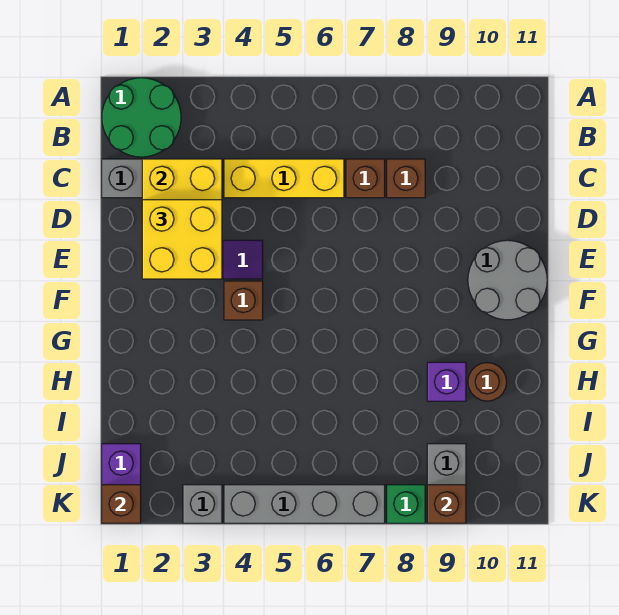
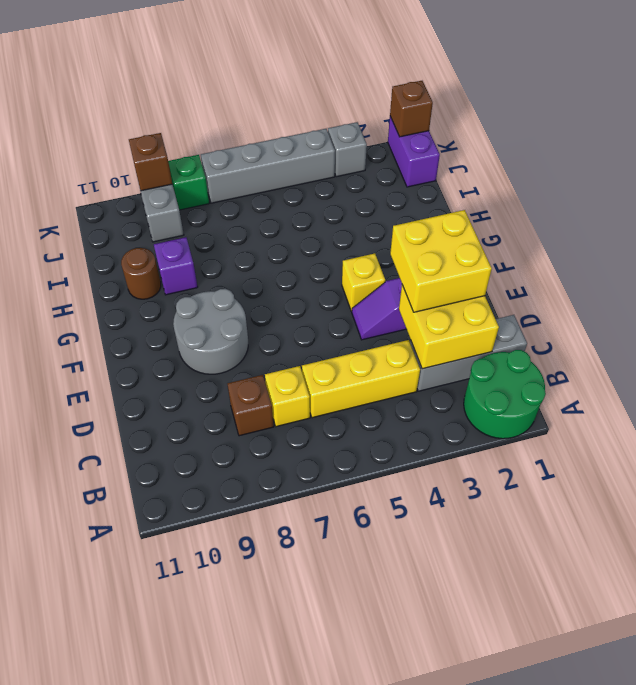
brown brick C7 level 1 -> yellow brick C7 level 1
grey round brick E10:F11 level 1 -> grey round brick E8:F9 level 1
brown brick F4 level 1 -> yellow brick F4 level 1

